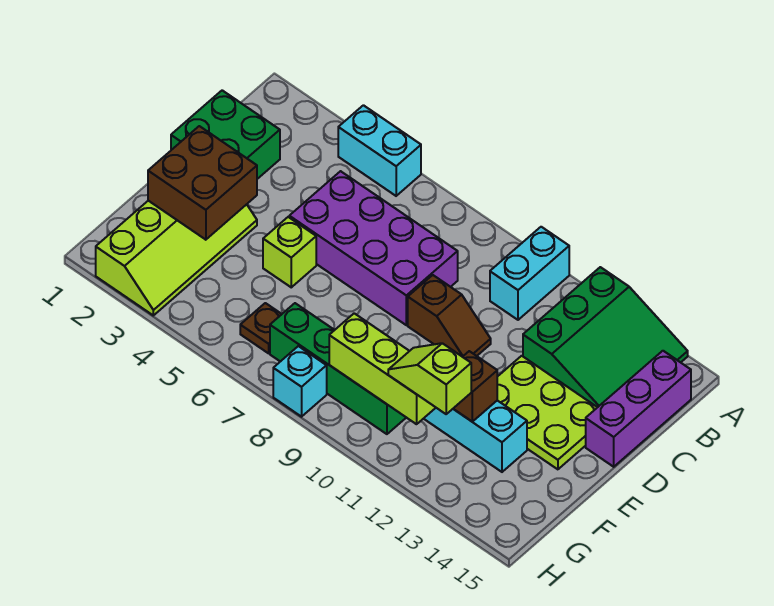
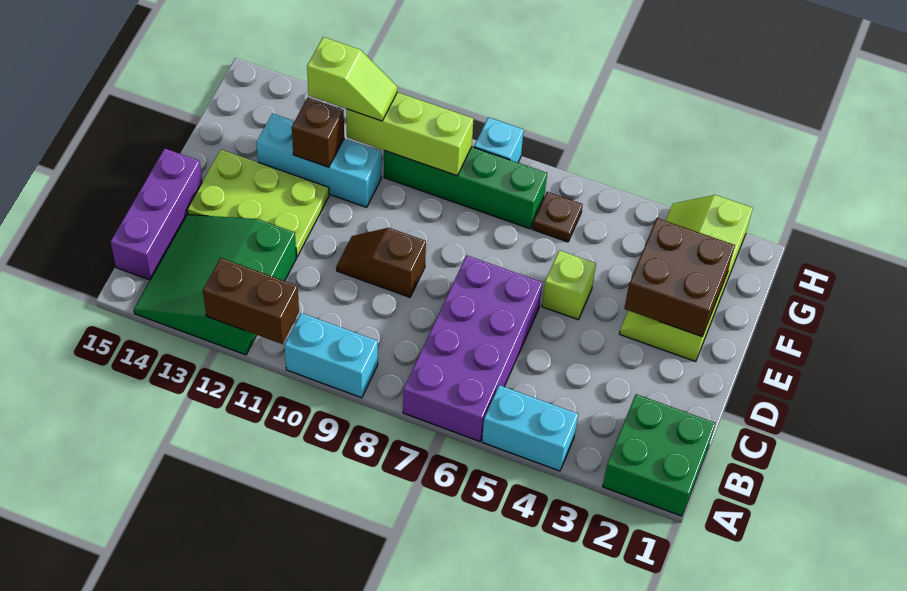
cyan brick A10:B10 level 1 -> cyan brick A9:A10 level 1
none -> brown brick A11:A12 level 2
green brick C1:D2 level 1 -> green brick A1:B2 level 1
purple brick C5:D8 level 1 -> purple brick A6:D7 level 1

